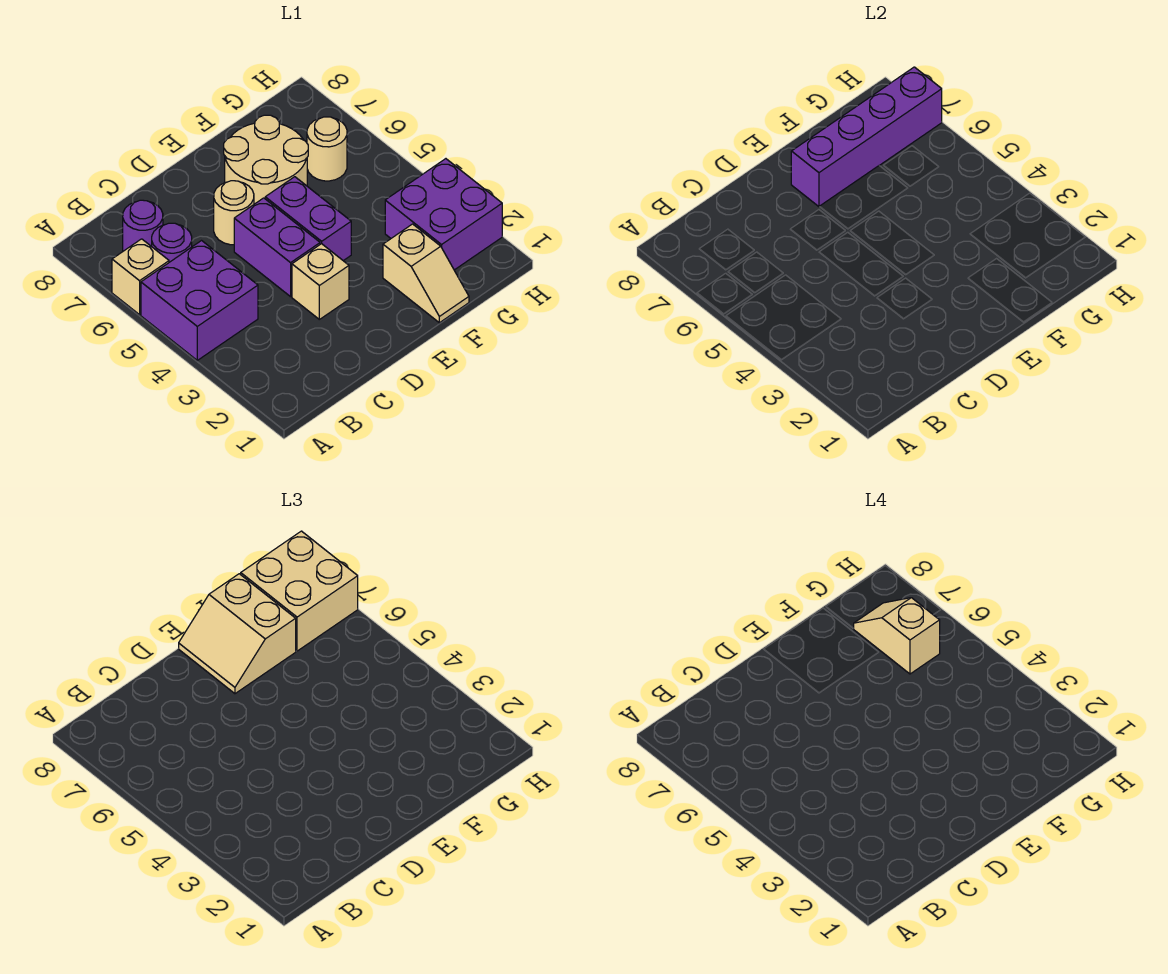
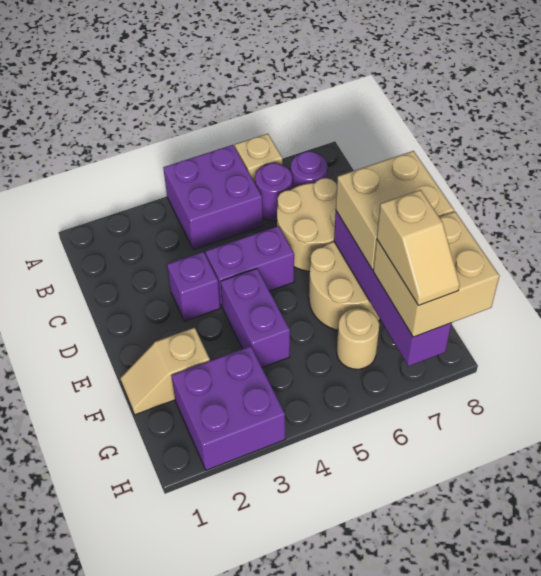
tan brick D3 level 1 -> purple brick D3 level 1
tan round brick D6 level 1 -> tan round brick C6:D7 level 1
purple brick E4:E5 level 1 -> purple brick E4:F4 level 1
tan slope E7:F8 level 3 top F -> tan brick E7:F8 level 3
tan slope G6:G7 level 4 top 6 -> tan slope G7:H7 level 4 top G

